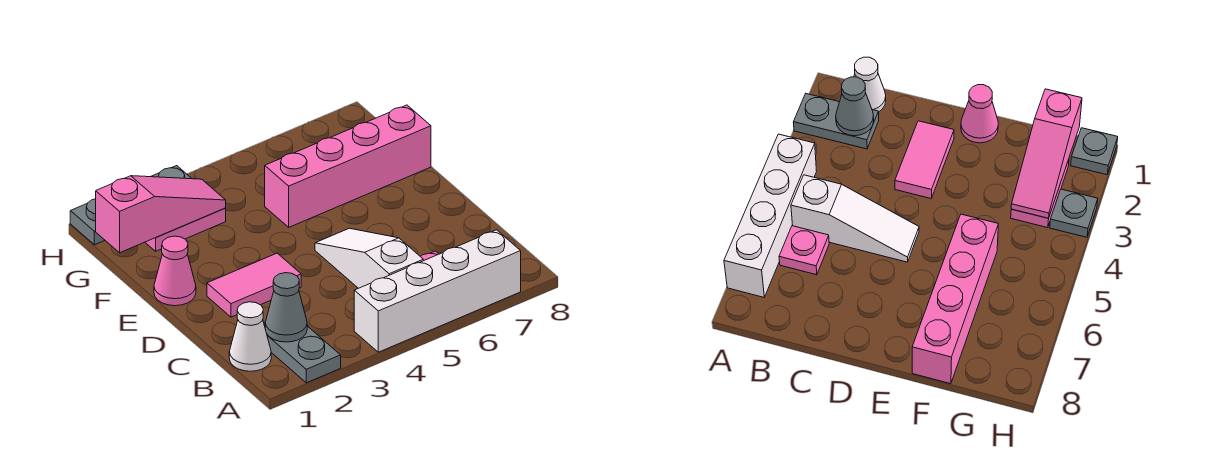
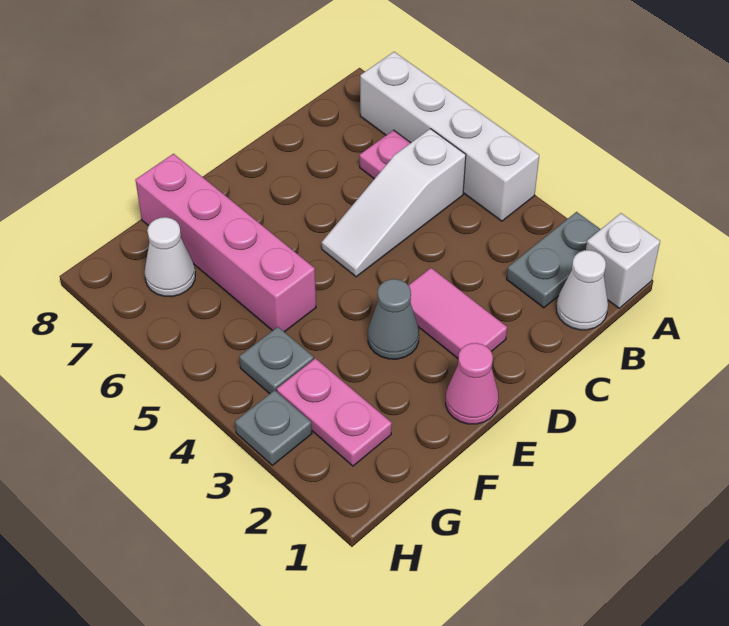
none -> white brick A1 level 1
grey cone B2 level 2 -> grey cone E3 level 1
pink slope G1:G3 level 2 top 1 -> none
none -> white cone G7 level 1
grey plate H1 level 1 -> grey plate G4 level 1

